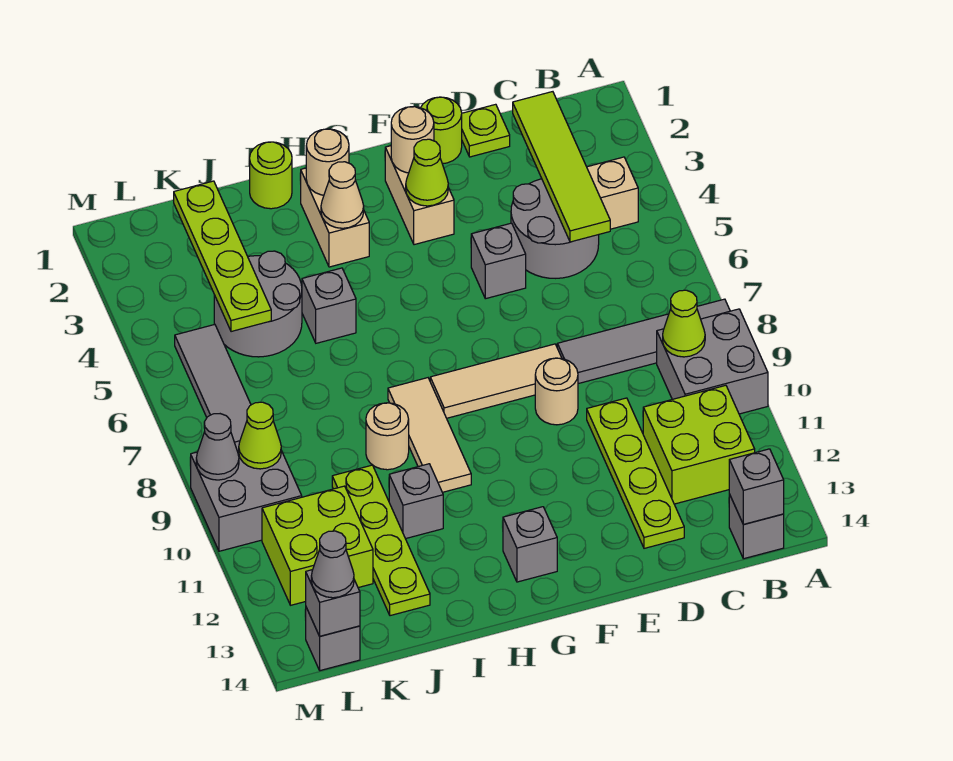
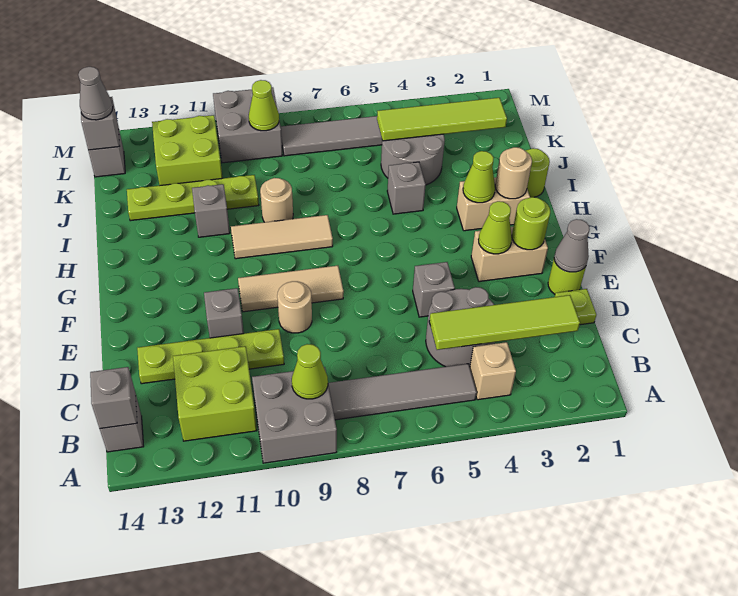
grey tile A8:D8 level 1 -> grey tile B5:B8 level 1
tan tile E8:G8 level 1 -> tan tile F8:F10 level 1
tan round brick F2 level 2 -> lime round brick F2 level 2
grey brick G13 level 1 -> grey brick E11 level 1
tan cone H3 level 2 -> lime cone H3 level 2
lime plate K2:K5 level 2 -> lime tile K2:K5 level 2
grey cone M9 level 2 -> grey cone E1 level 2

